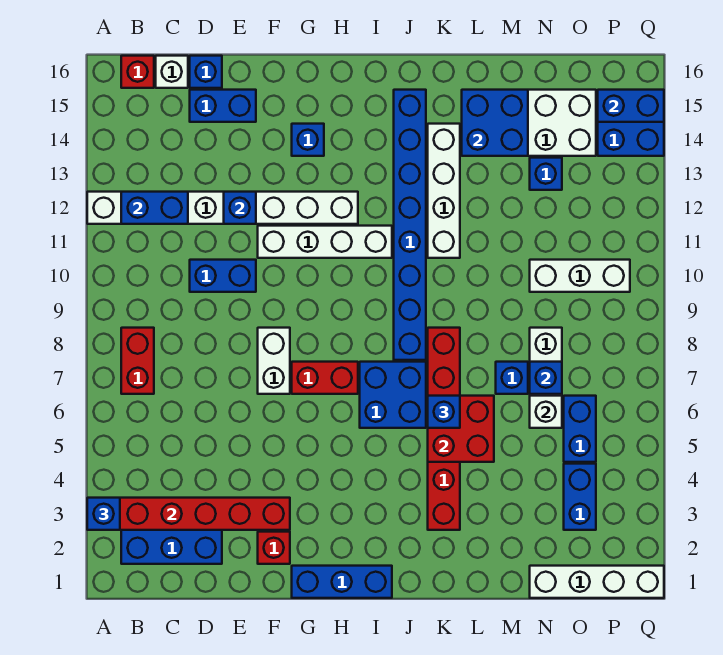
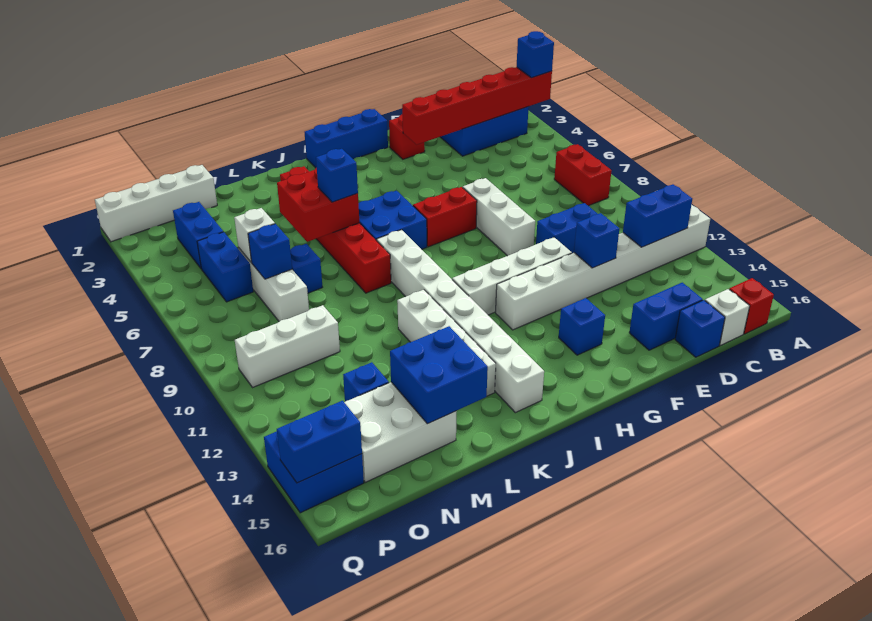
white brick F7:F8 level 1 -> white brick F7:F9 level 1
blue brick J8:J15 level 1 -> white brick J8:J15 level 1

